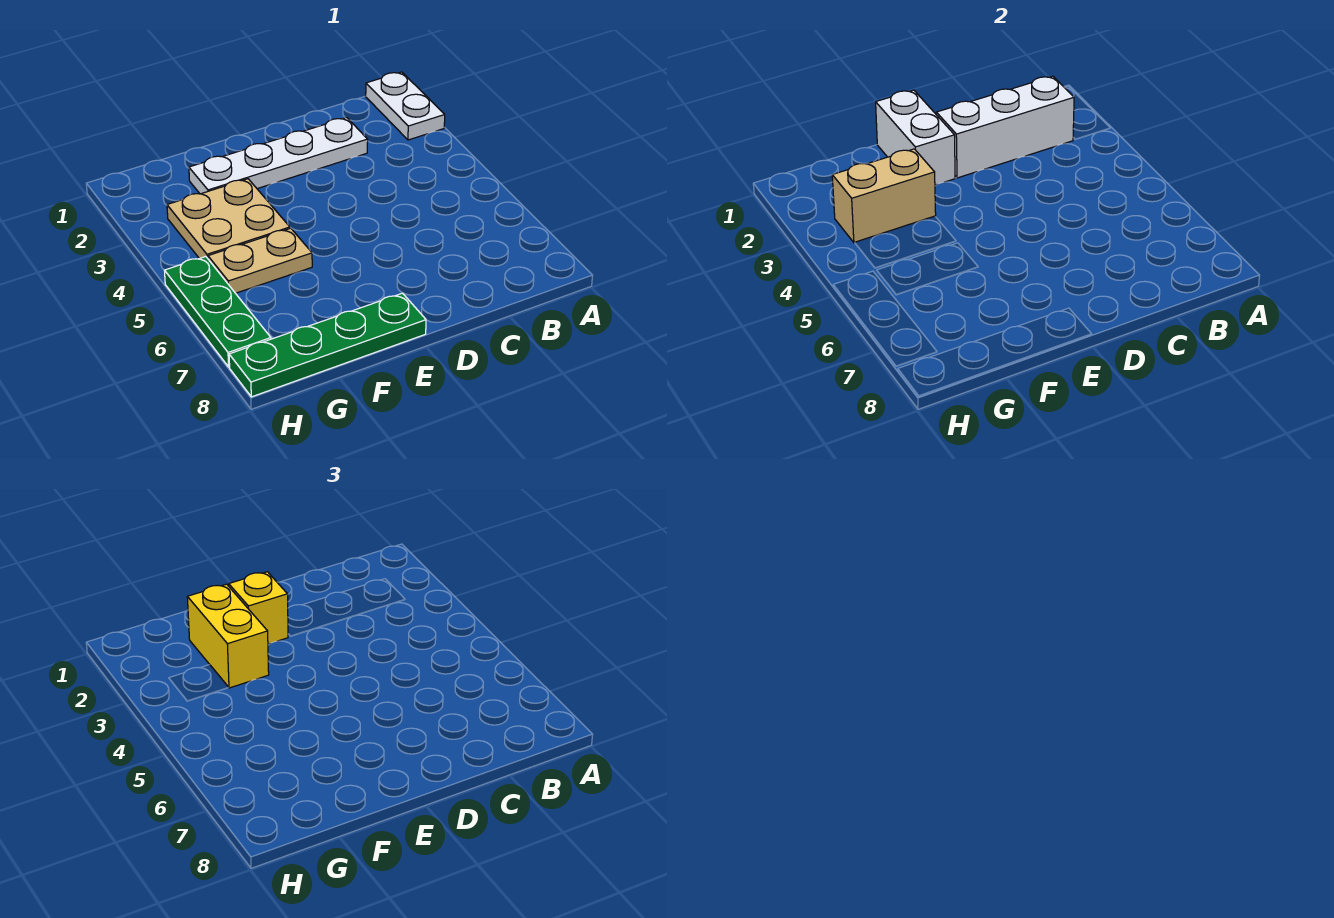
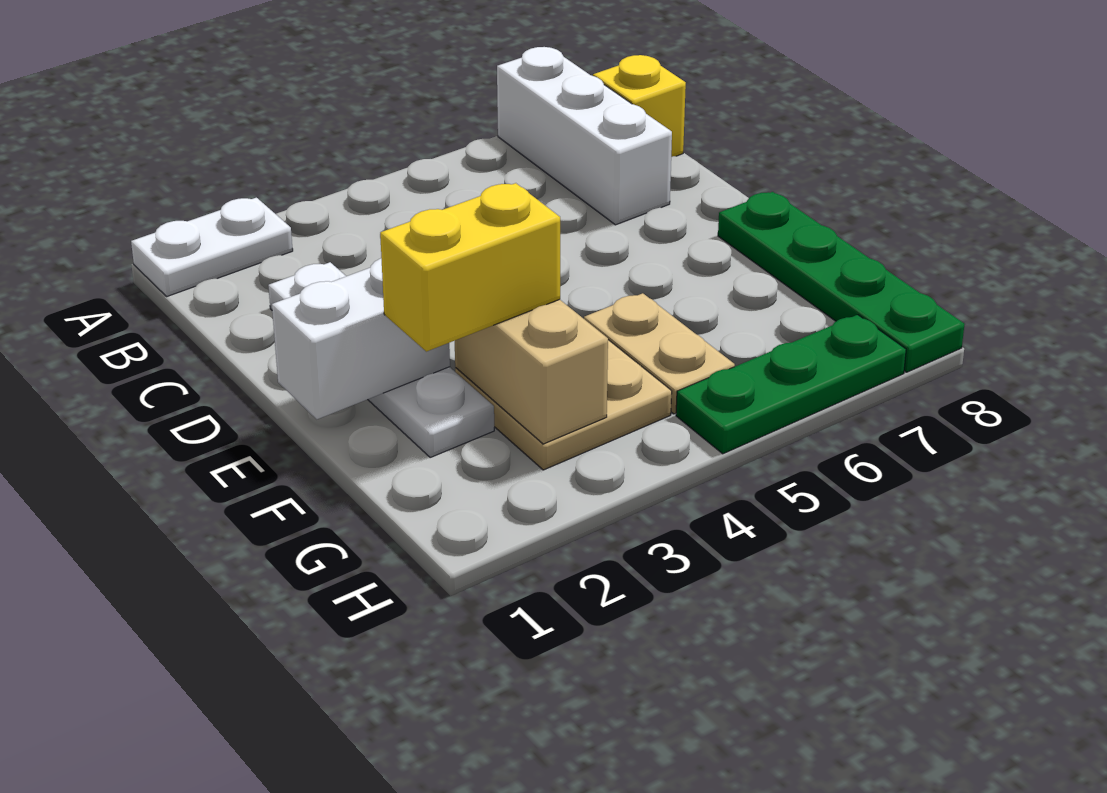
white brick B2:D2 level 2 -> white brick A7:C7 level 1
yellow brick E2 level 3 -> yellow brick B8 level 1

